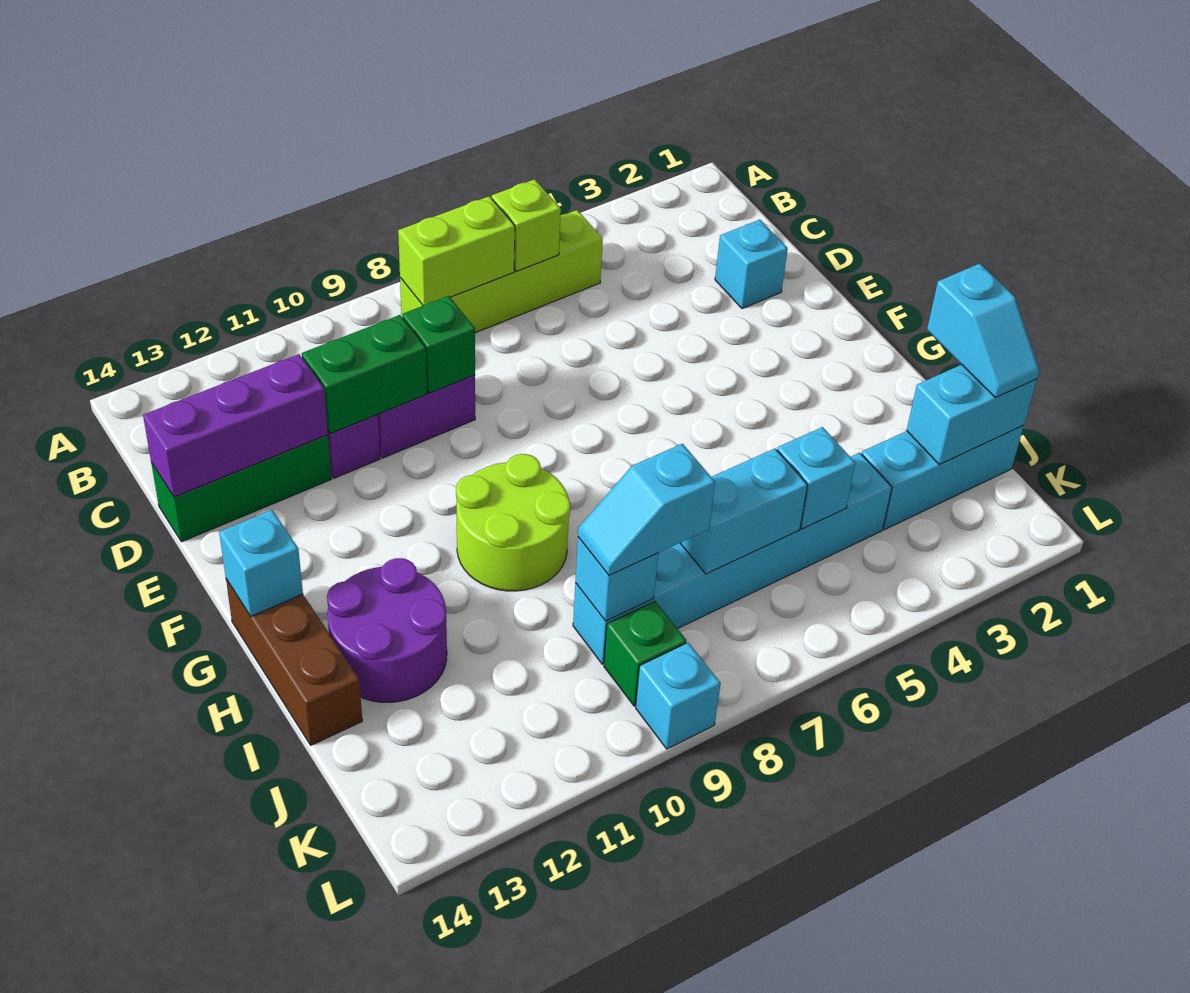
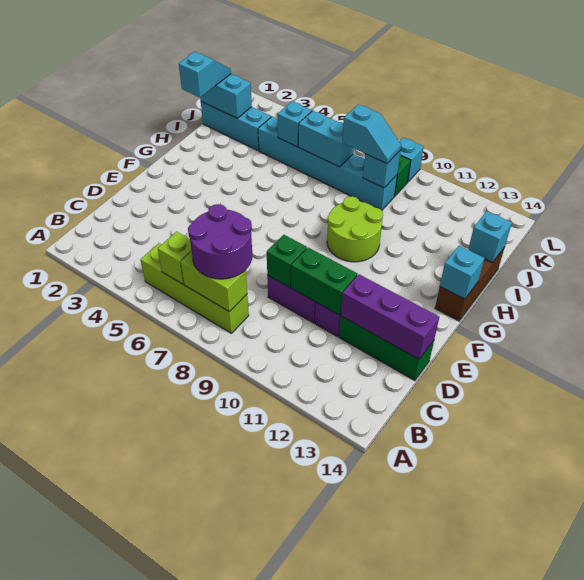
cyan brick D2 level 1 -> cyan brick I14 level 2
purple round brick H12:I13 level 1 -> purple round brick B7:C8 level 3

